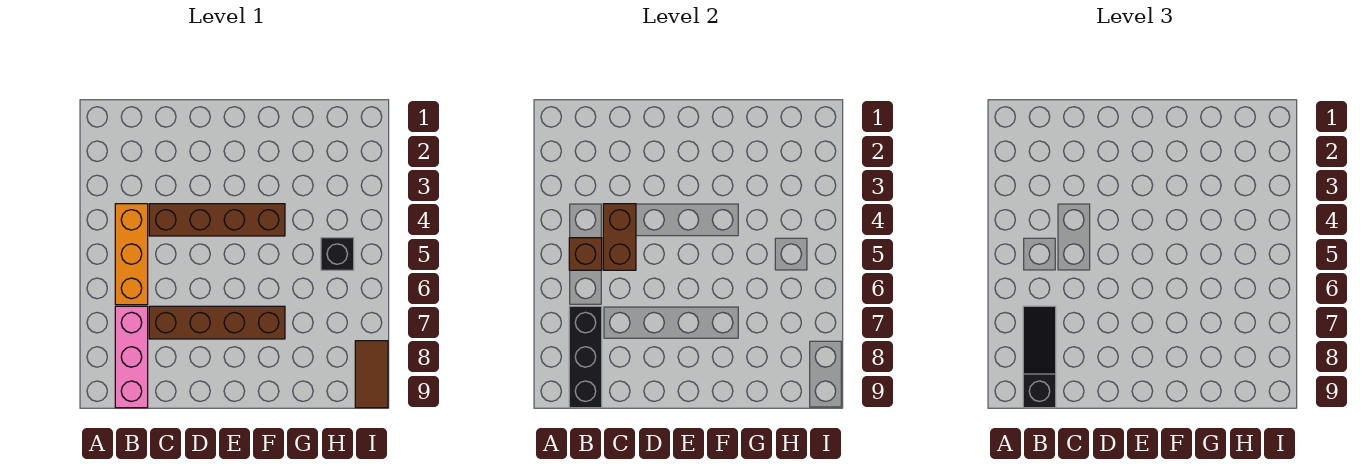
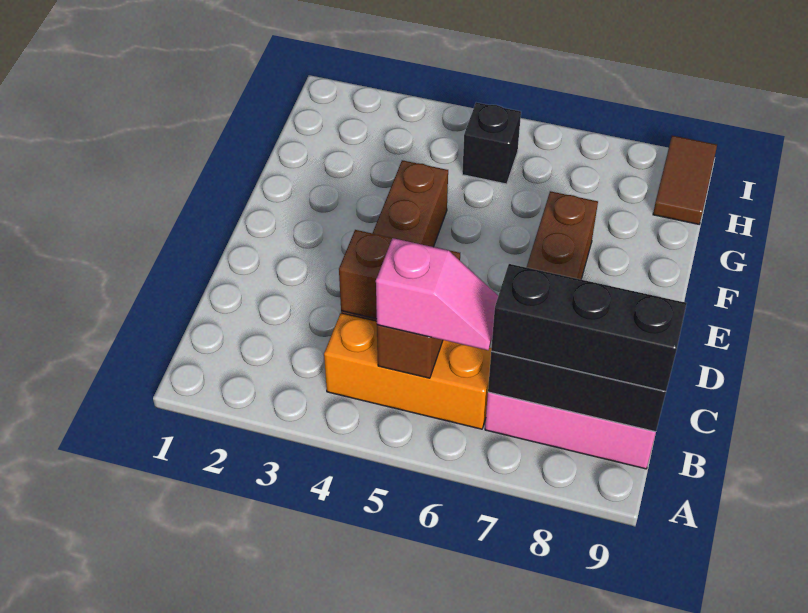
none -> pink slope B5:B6 level 3 top 5
black slope B7:B9 level 3 top 9 -> black brick B7:B9 level 3
brown tile I8:I9 level 1 -> brown tile H9:I9 level 1

